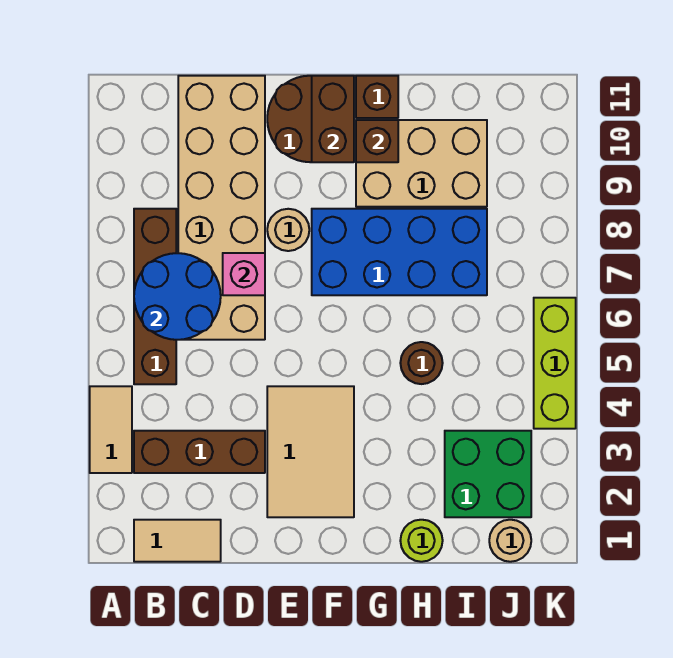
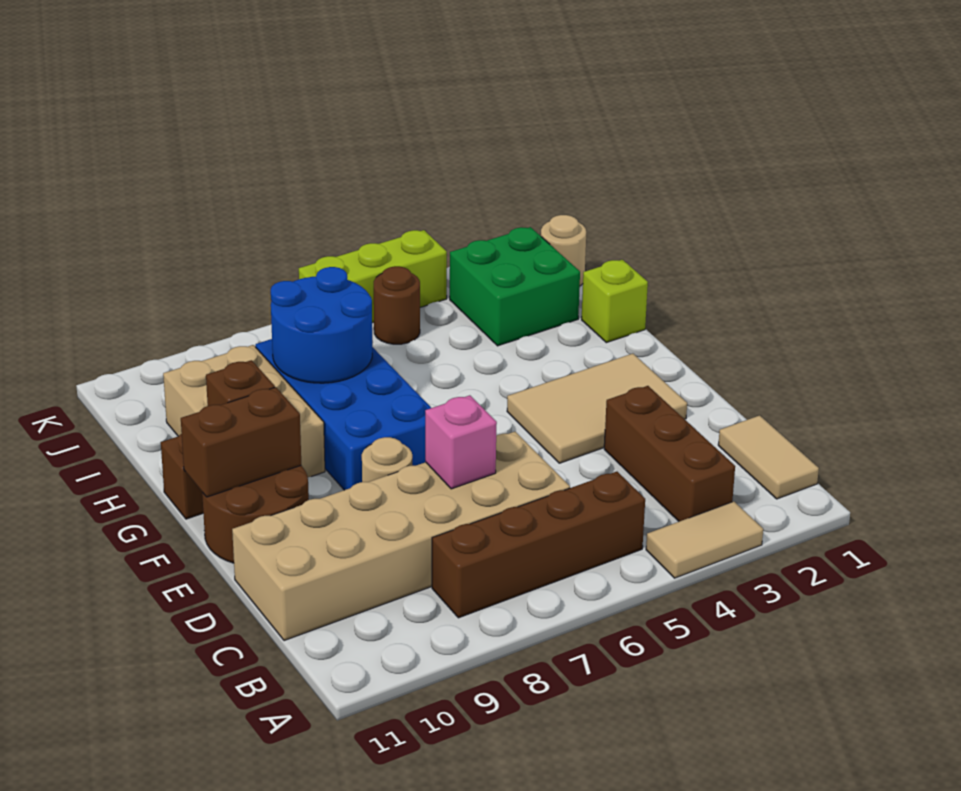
blue round brick B6:C7 level 2 -> blue round brick H7:I8 level 2
lime round brick H1 level 1 -> lime brick H1 level 1
brown round brick H5 level 1 -> brown round brick J5 level 1

